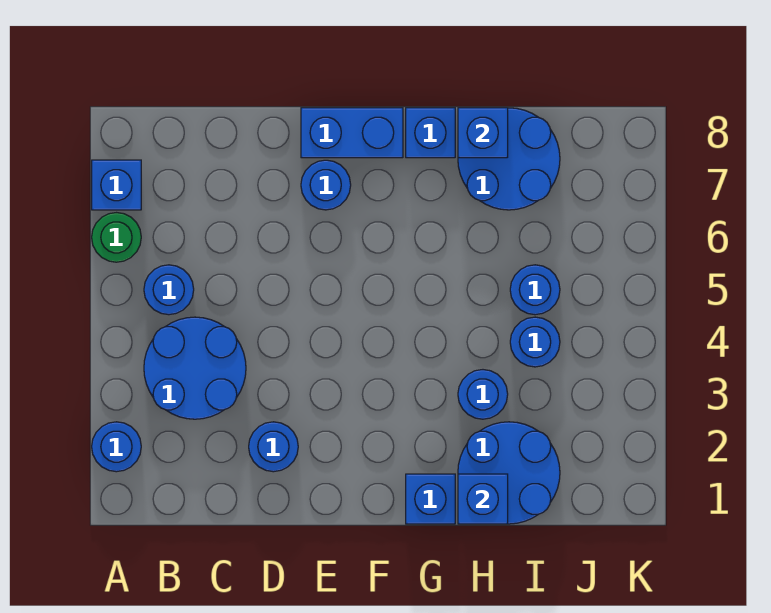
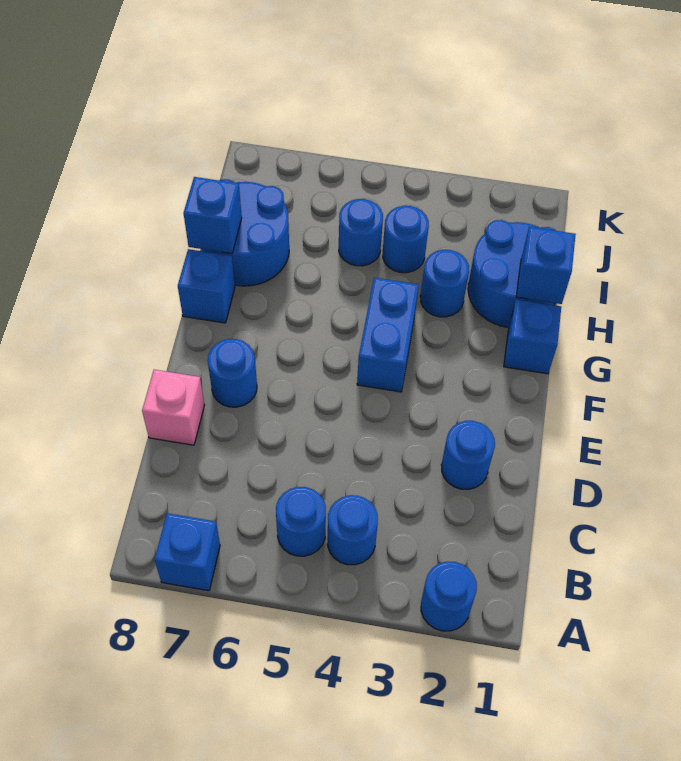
green round brick A6 level 1 -> none
blue round brick B3:C4 level 1 -> blue round brick B4 level 1
none -> pink brick D8 level 1
blue brick E8:F8 level 1 -> blue brick F4:G4 level 1

